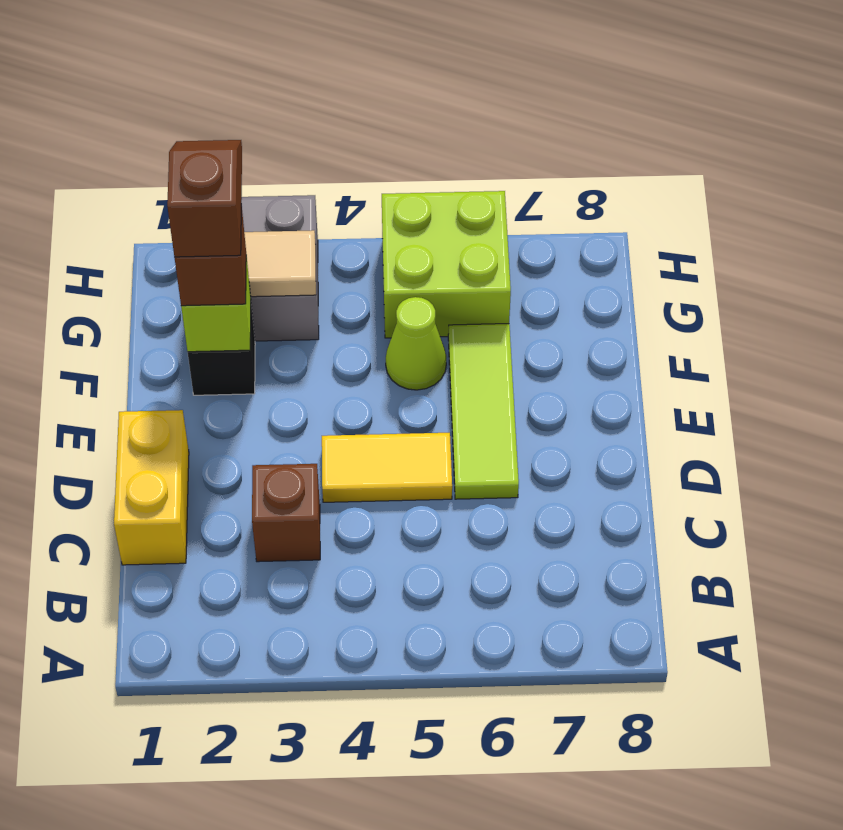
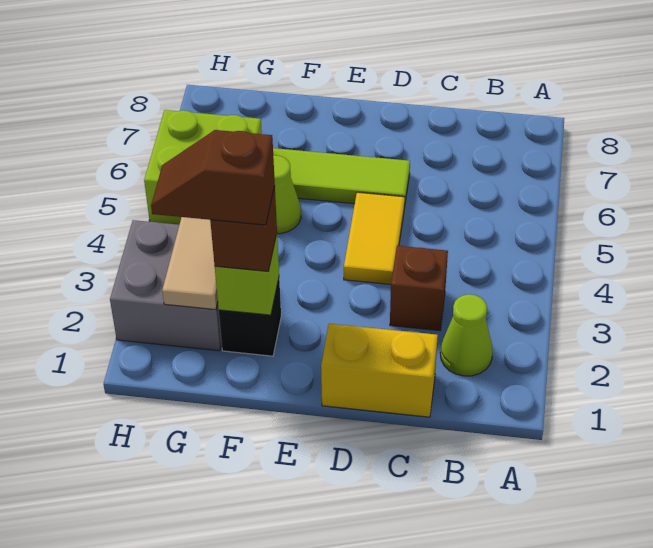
none -> lime cone B2 level 1

